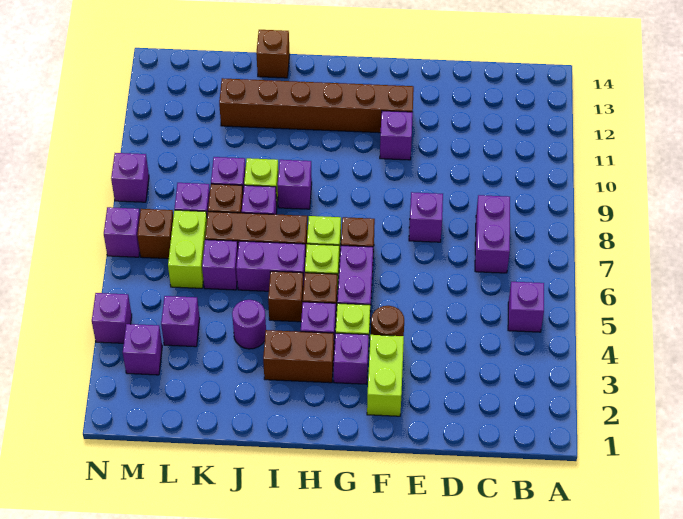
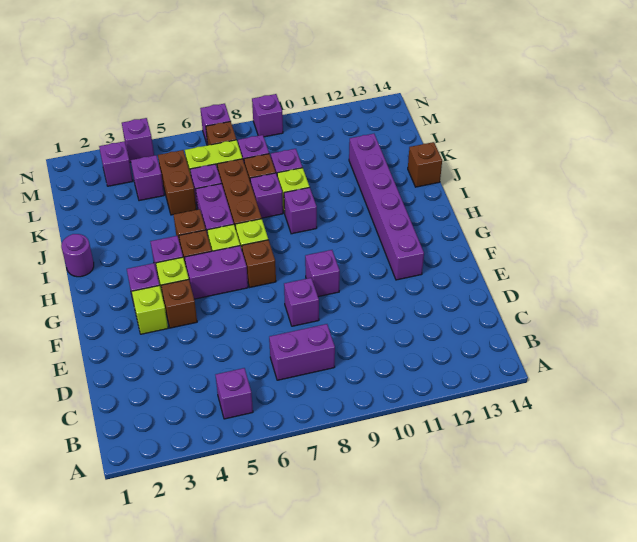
lime brick F2:F3 level 1 -> lime brick F3 level 1
brown round brick F4 level 1 -> brown brick F4 level 1
purple brick F11 level 1 -> purple brick F9 level 1
brown brick F12:K12 level 1 -> purple brick F12:K12 level 1
brown brick H3:I3 level 1 -> brown brick K5:L5 level 1
purple round brick J4 level 1 -> purple round brick I1 level 1

